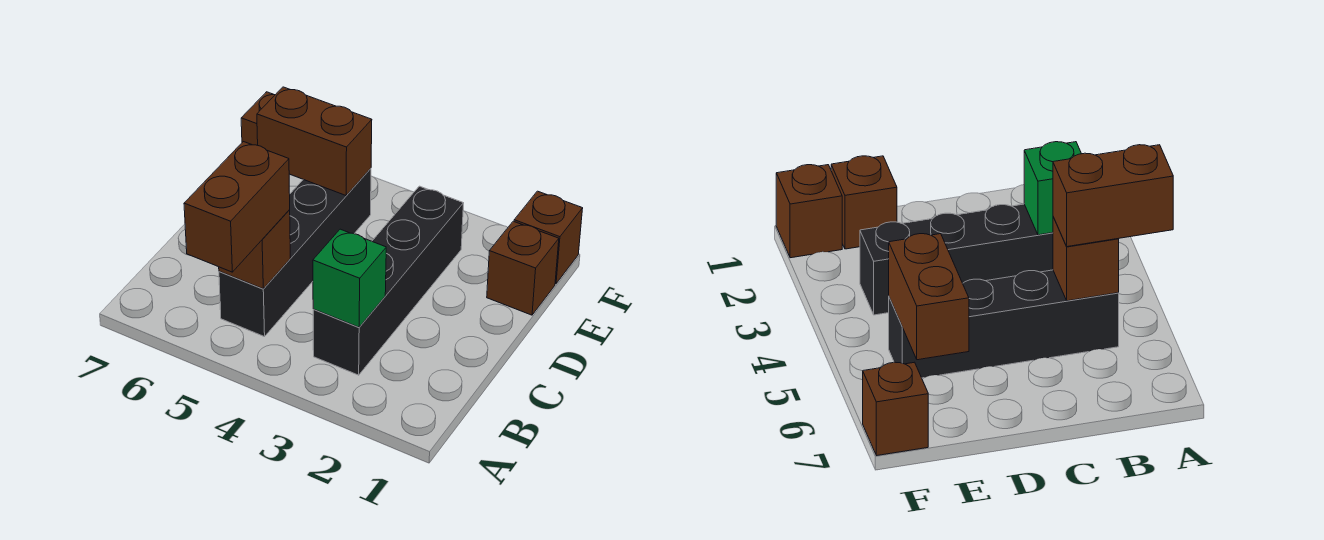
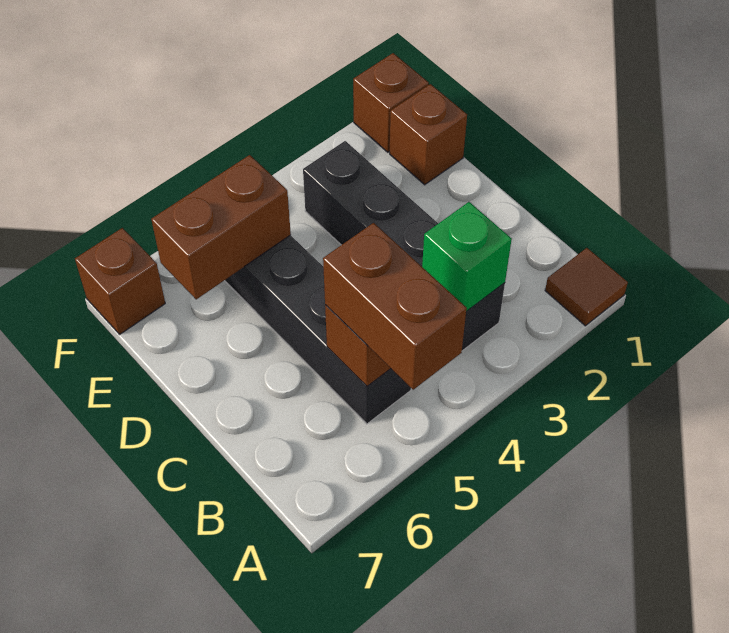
none -> brown tile A1 level 1

